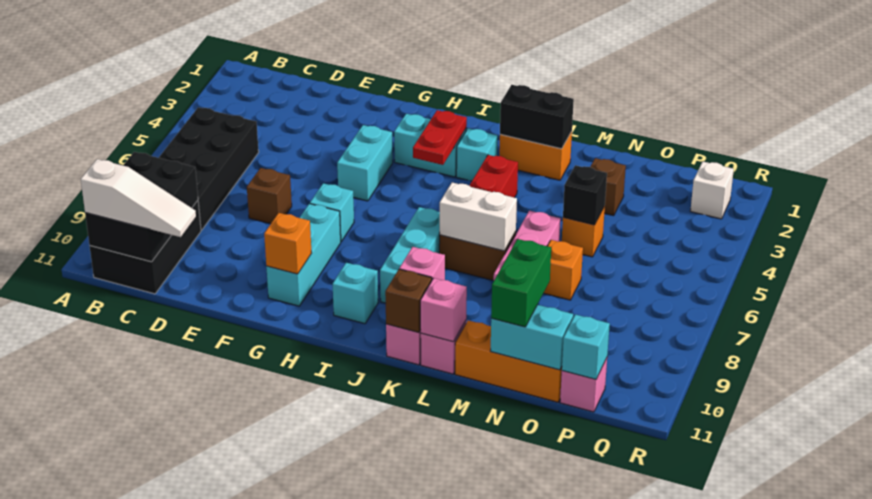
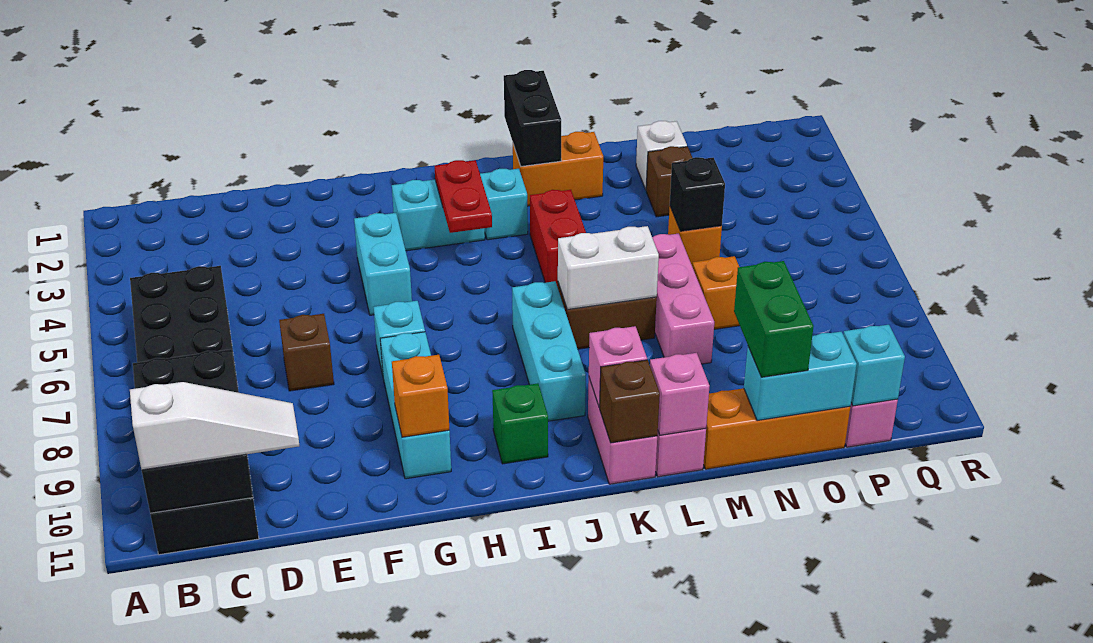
cyan brick I10 level 1 -> green brick I10 level 1
black brick K2:L2 level 2 -> black brick K1:K2 level 2
white brick Q2 level 1 -> white brick N2 level 1

